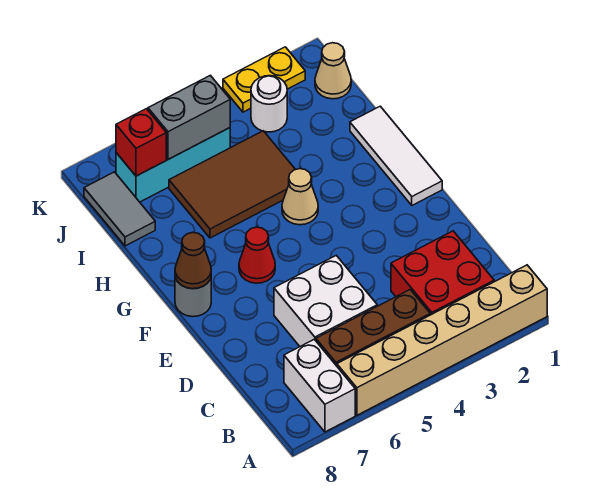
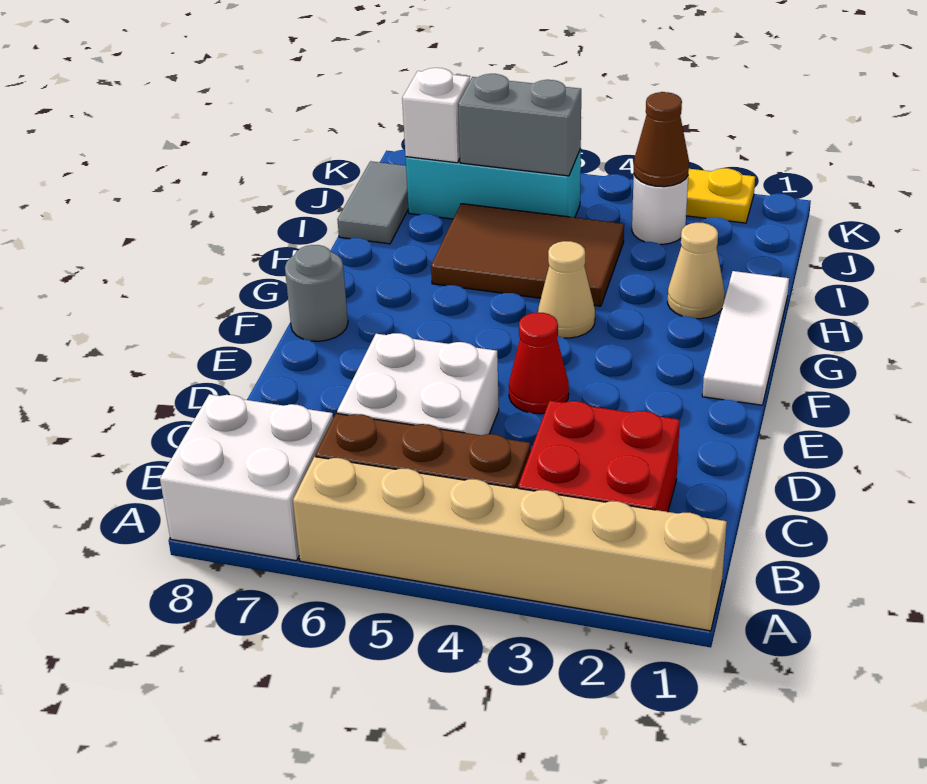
white brick A7:B7 level 1 -> white brick A7:B8 level 1
red cone F6 level 1 -> red cone E4 level 1
brown cone F8 level 2 -> brown cone J3 level 2
tan cone J1 level 1 -> tan cone H2 level 1
red brick J7 level 2 -> white brick J7 level 2

